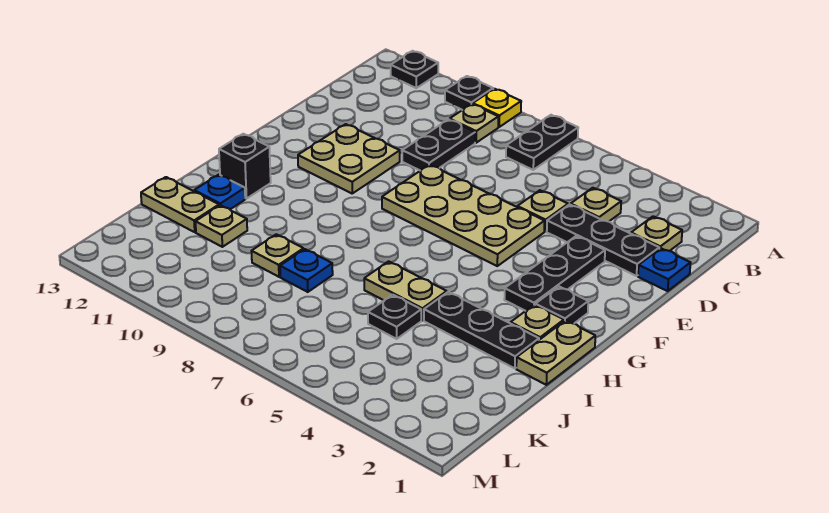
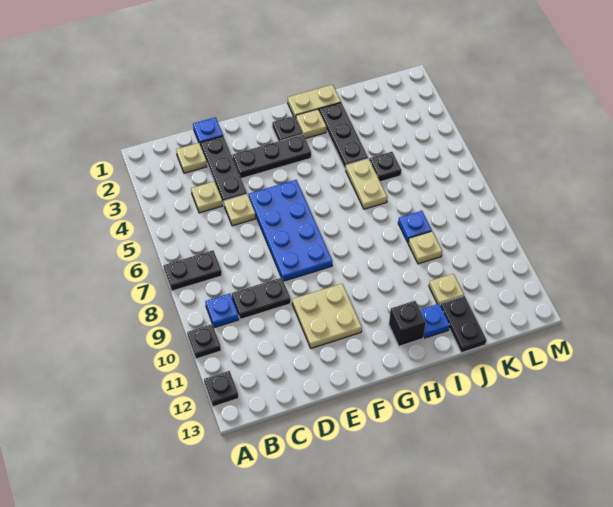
yellow plate A9 level 1 -> none
tan plate B9 level 1 -> blue plate B9 level 1
tan plate E5:F8 level 1 -> blue plate E5:F8 level 1
tan plate J12:J13 level 1 -> black plate J12:J13 level 1

